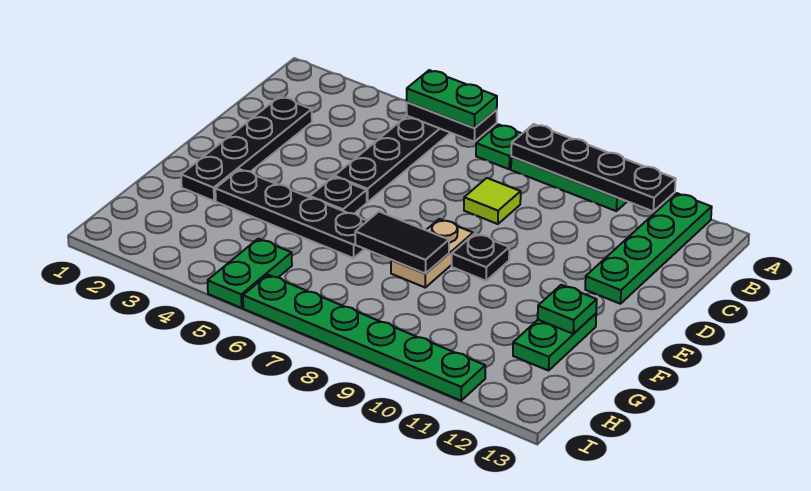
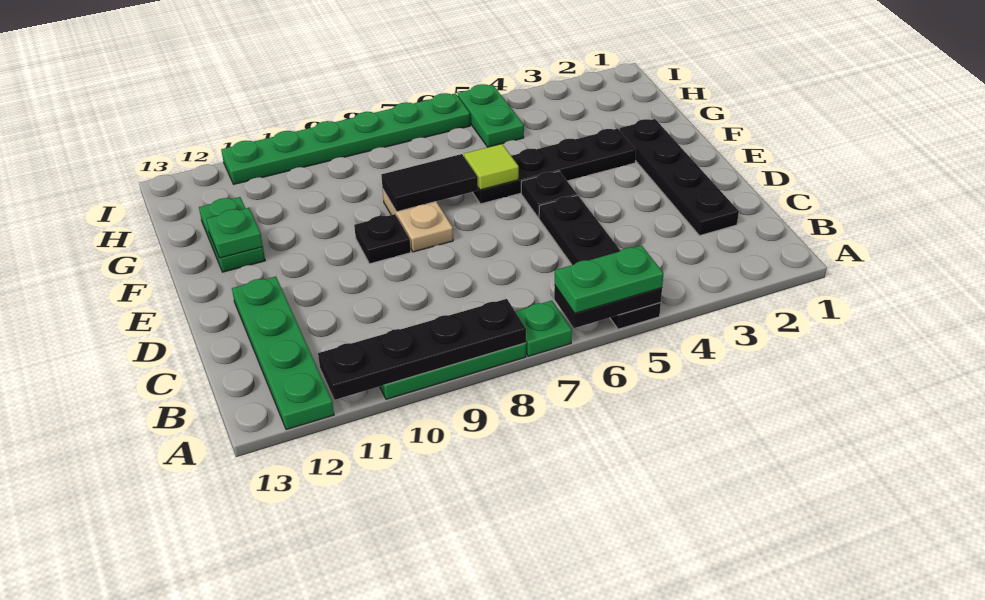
lime tile C8 level 1 -> lime tile F6 level 2

